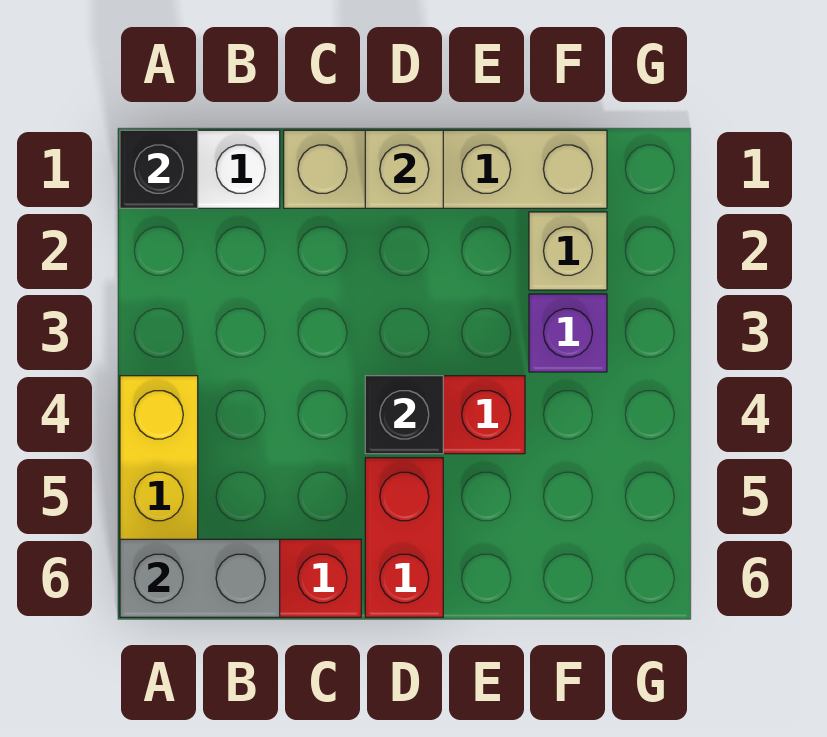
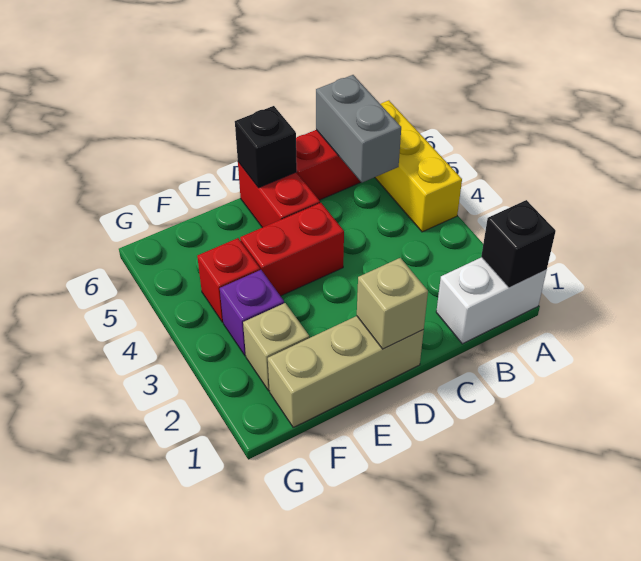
grey brick A6:B6 level 2 -> grey brick B5:B6 level 2
tan brick C1:F1 level 1 -> tan brick D1:F1 level 1
black brick D4 level 2 -> black brick D6 level 2
none -> red brick F4 level 1

